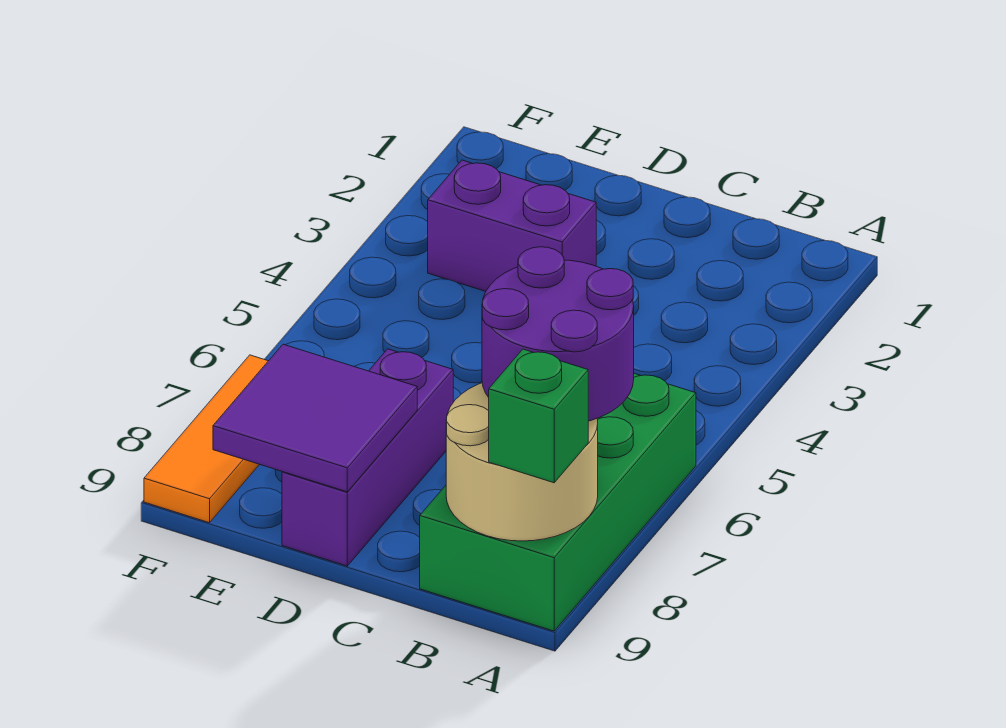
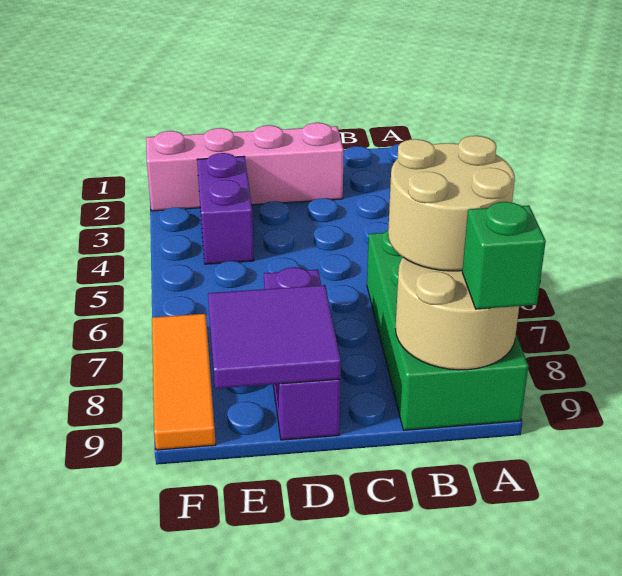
purple round brick A7:B8 level 3 -> tan round brick A7:B8 level 3
none -> pink brick C2:F2 level 1
purple brick D3:E3 level 1 -> purple brick E3:E4 level 1

